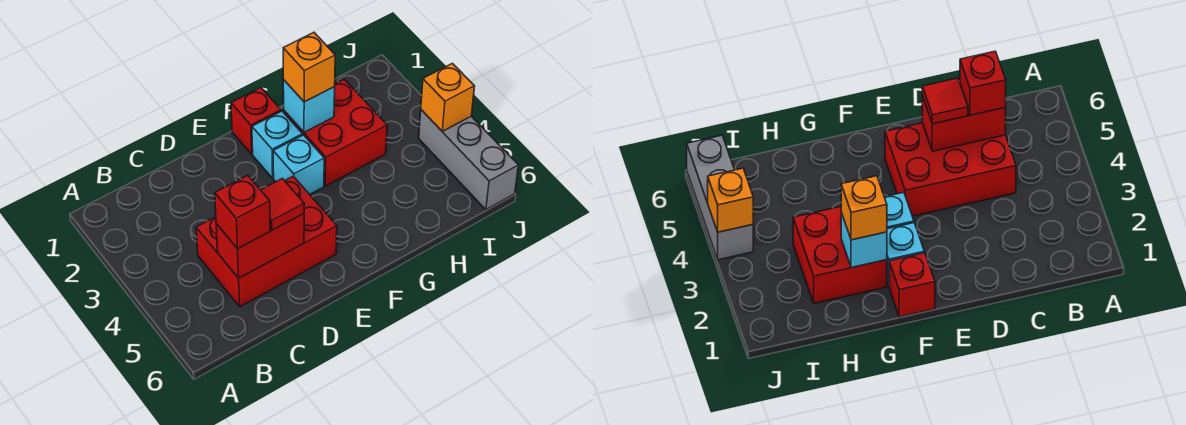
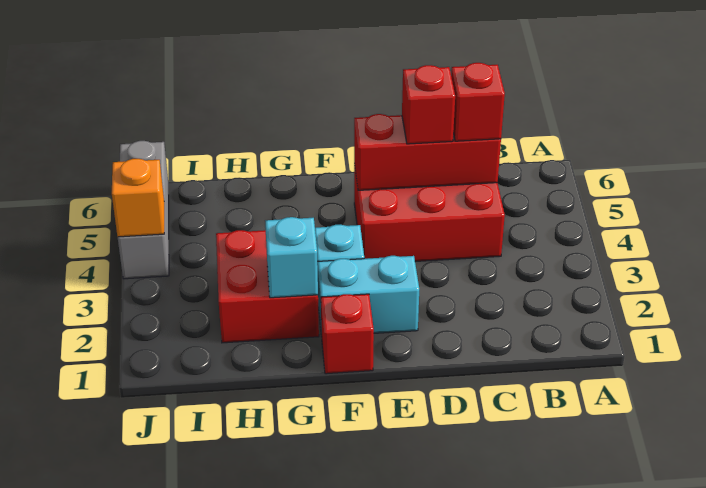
red brick C5:D5 level 2 -> red brick C5:E5 level 2
red tile D5 level 3 -> red brick D5 level 3
cyan brick F2 level 1 -> cyan brick E2:F2 level 1
orange brick G2 level 3 -> none

